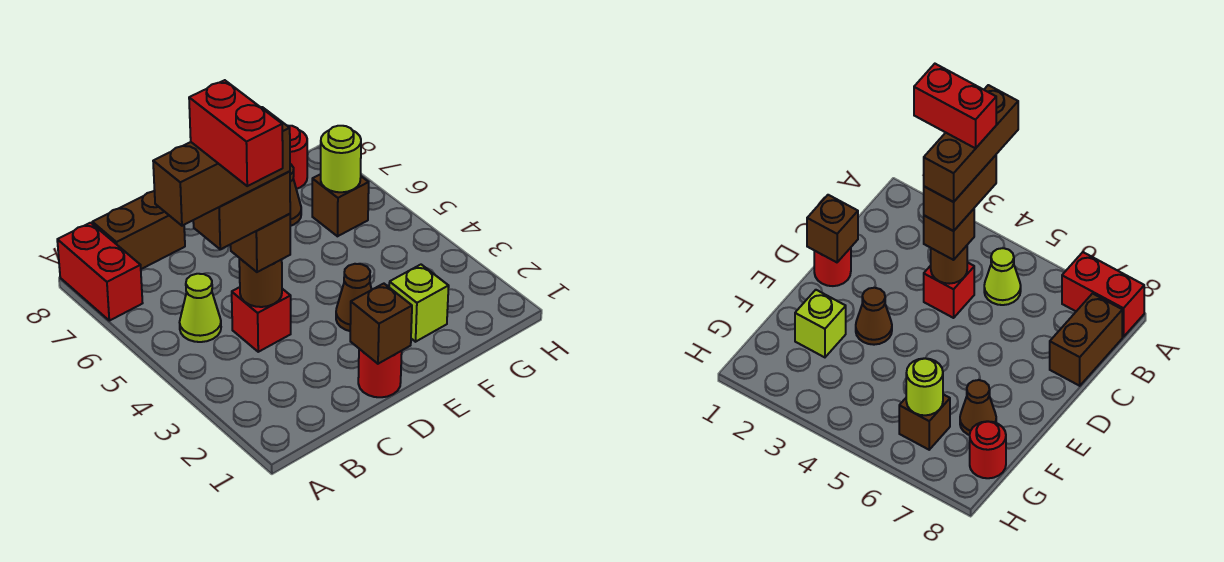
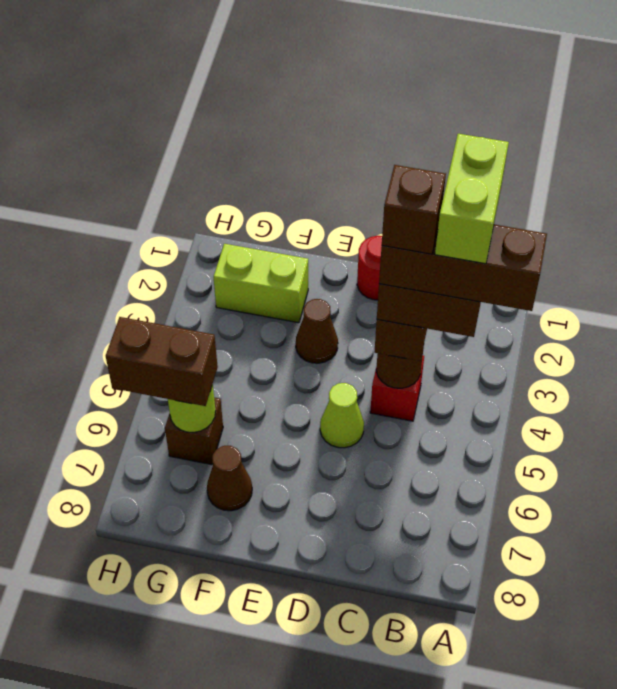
red brick A7:A8 level 1 -> none
red brick B3:B4 level 6 -> lime brick B3:B4 level 6
lime cone B5 level 1 -> lime cone D5 level 1
brown brick B8:C8 level 1 -> brown brick G6:H6 level 3
brown brick D1 level 2 -> brown brick C4 level 6
lime brick F2 level 1 -> lime brick F2:G2 level 1
red round brick G8 level 1 -> none

